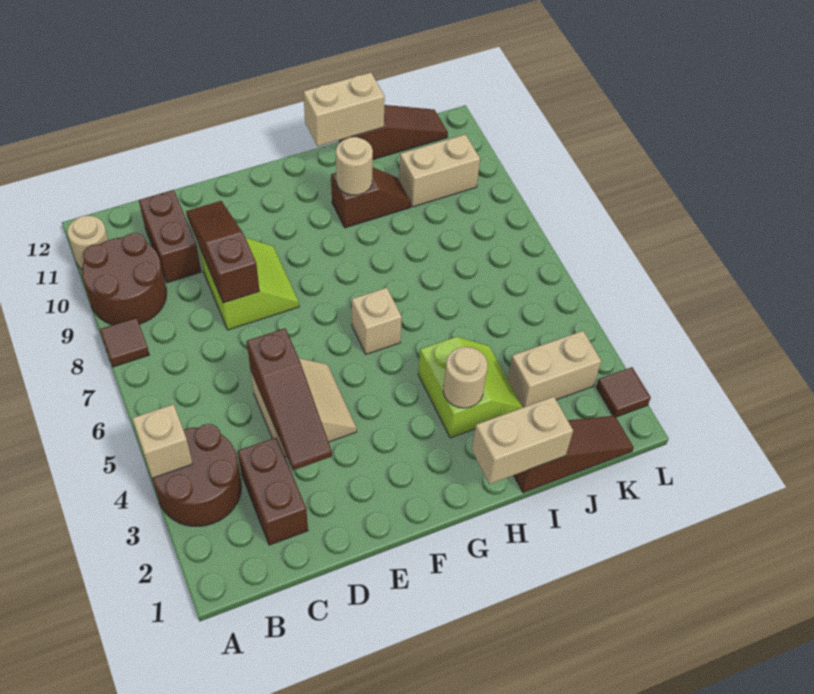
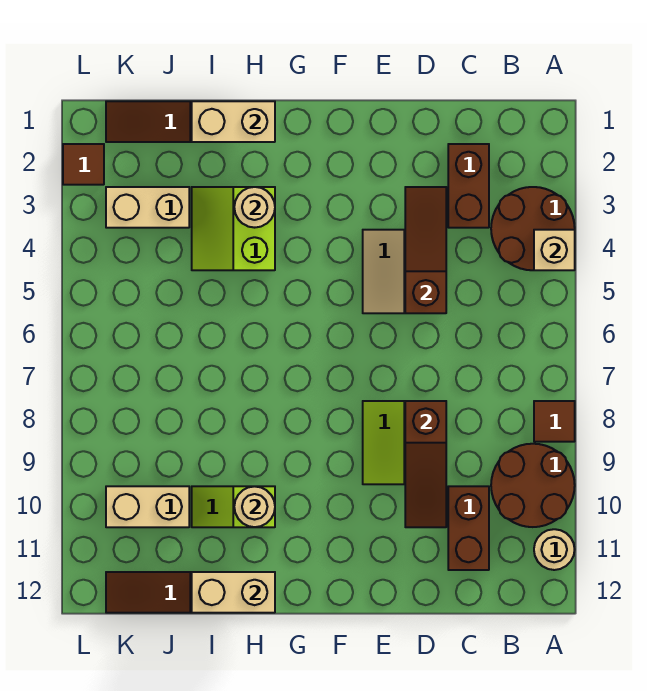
tan brick G6 level 1 -> none
brown slope H10:I10 level 1 top H -> lime slope H10:I10 level 1 top H

